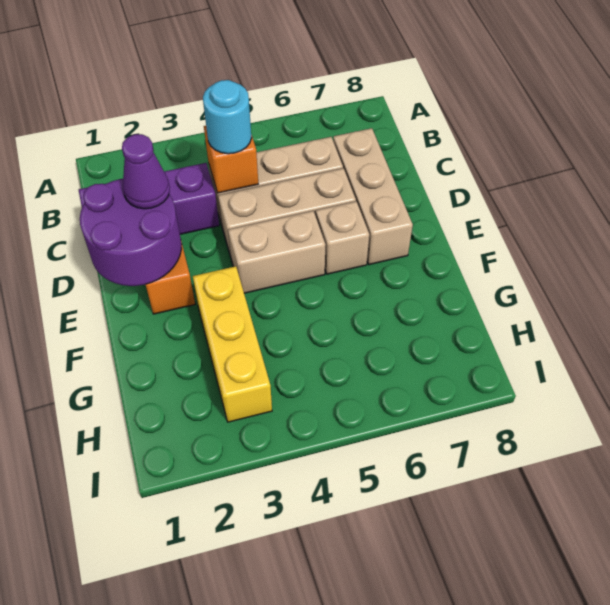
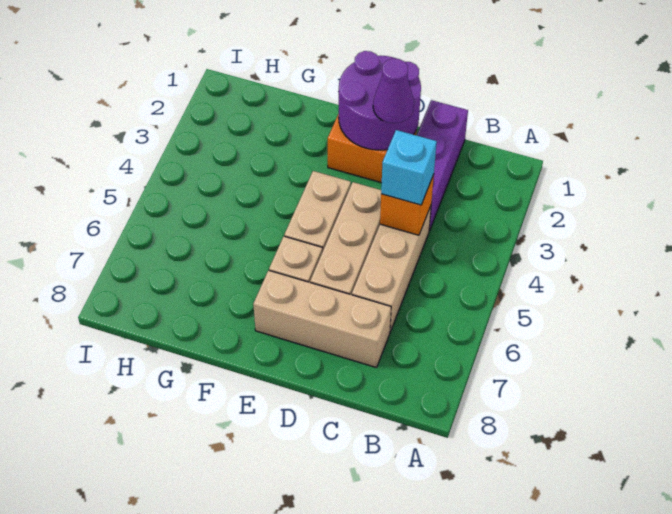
cyan round brick C4 level 3 -> cyan brick C4 level 3
yellow brick F3:H3 level 1 -> none

